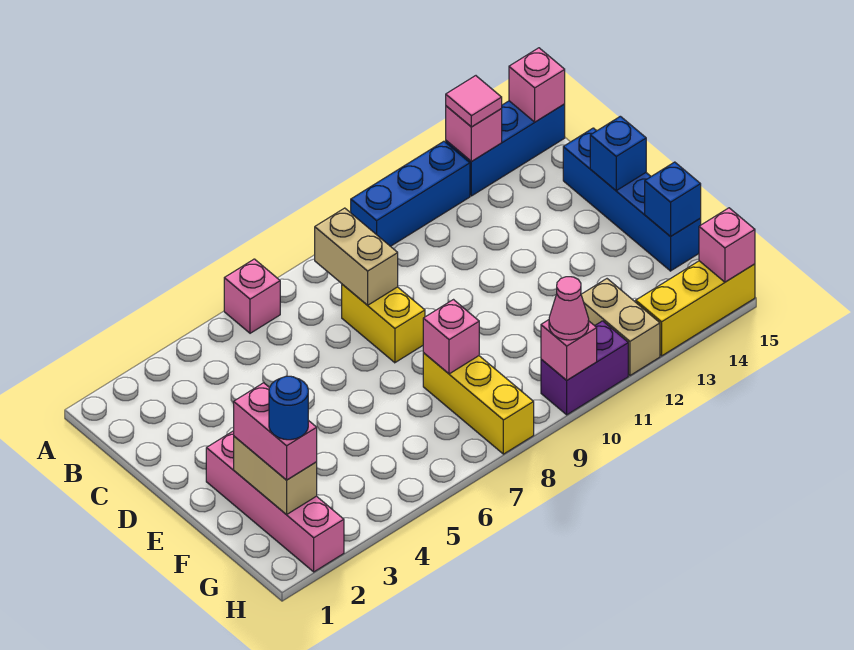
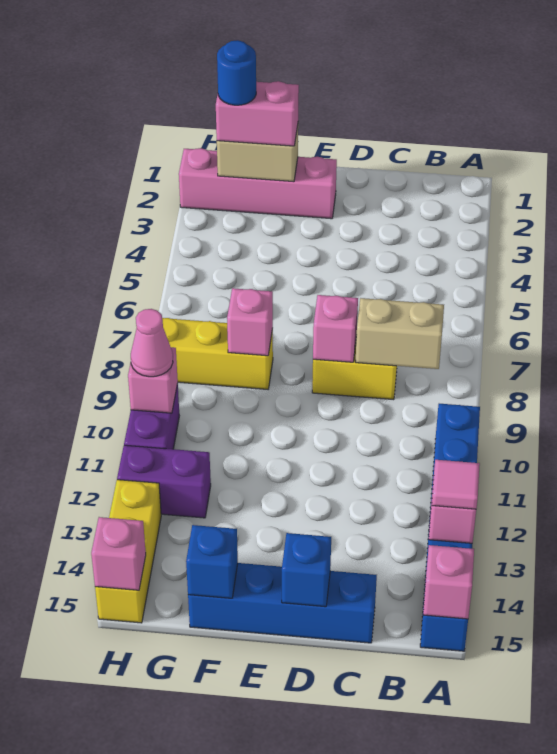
pink brick A6 level 1 -> pink brick D8 level 2
tan brick G12:H12 level 1 -> purple brick G12:H12 level 1

